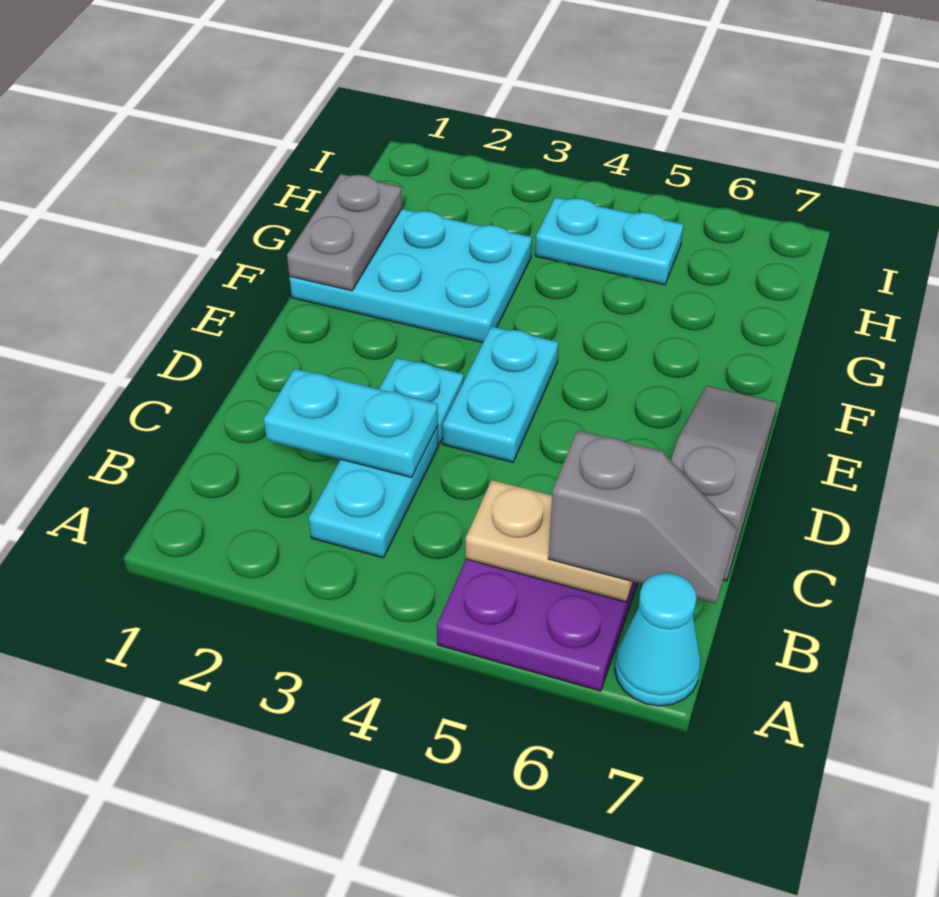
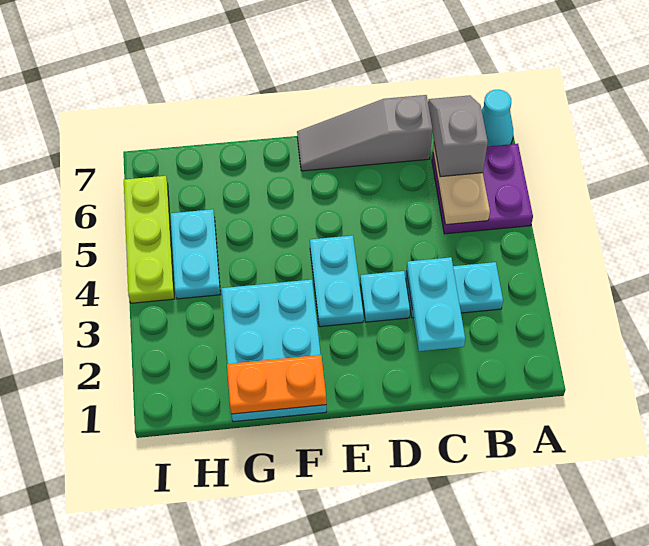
cyan plate D4:E4 level 1 -> cyan plate E3:E4 level 1
grey plate F1:G1 level 2 -> orange plate F1:G1 level 2
none -> lime plate I4:I6 level 1

